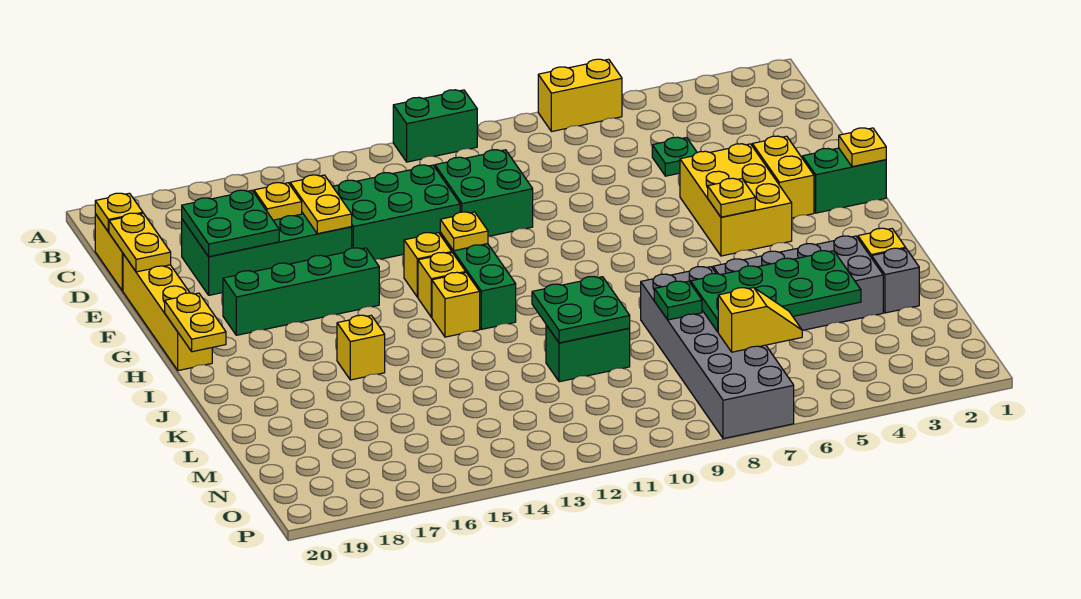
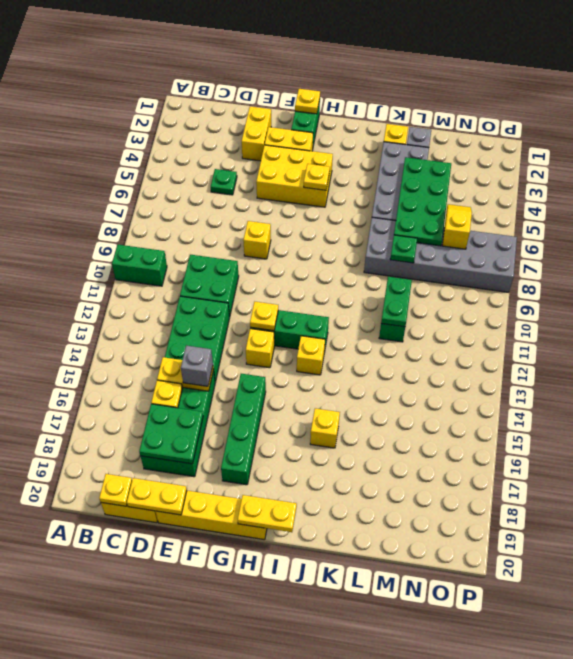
yellow brick A6:A7 level 1 -> yellow brick E2:E3 level 1
green brick A10:A11 level 1 -> green brick A10:B10 level 1
none -> grey brick E15 level 3
yellow brick H13 level 1 -> yellow brick F8 level 1
green plate K10:L11 level 2 -> green plate L10:L11 level 2

